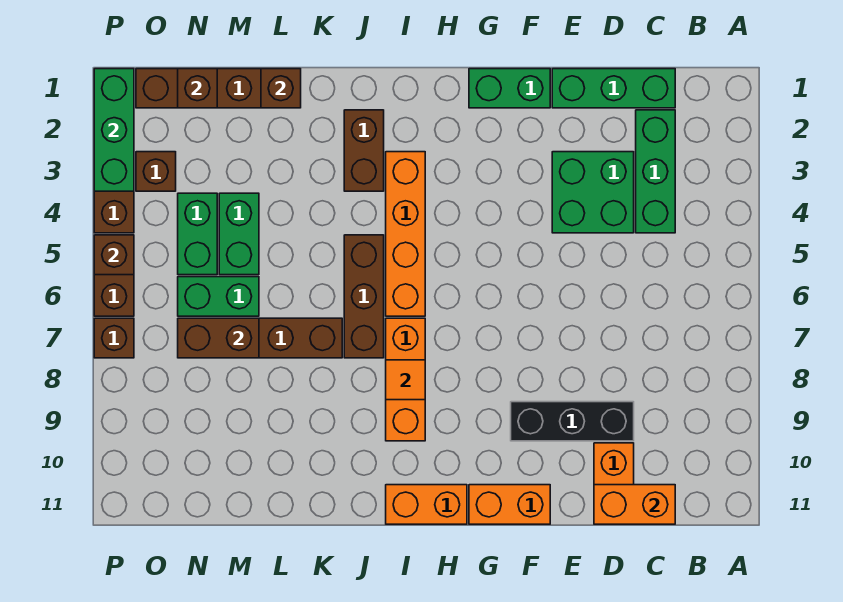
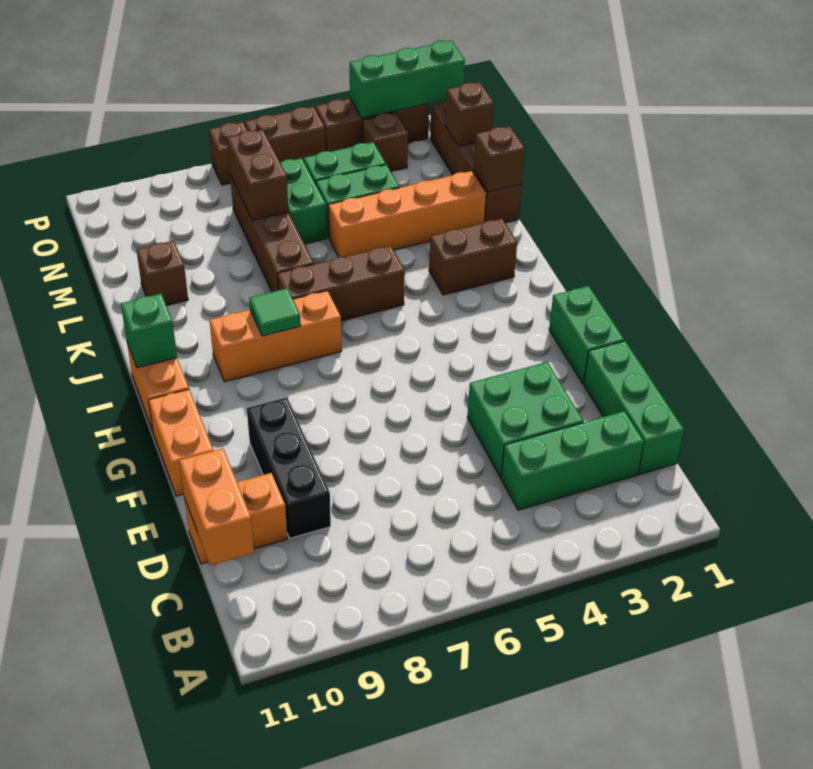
orange brick I3:I6 level 1 -> orange brick L2:L5 level 1
orange tile I8 level 2 -> green tile I8 level 2
none -> green brick I11 level 2
brown brick P5 level 2 -> brown brick L10 level 1

